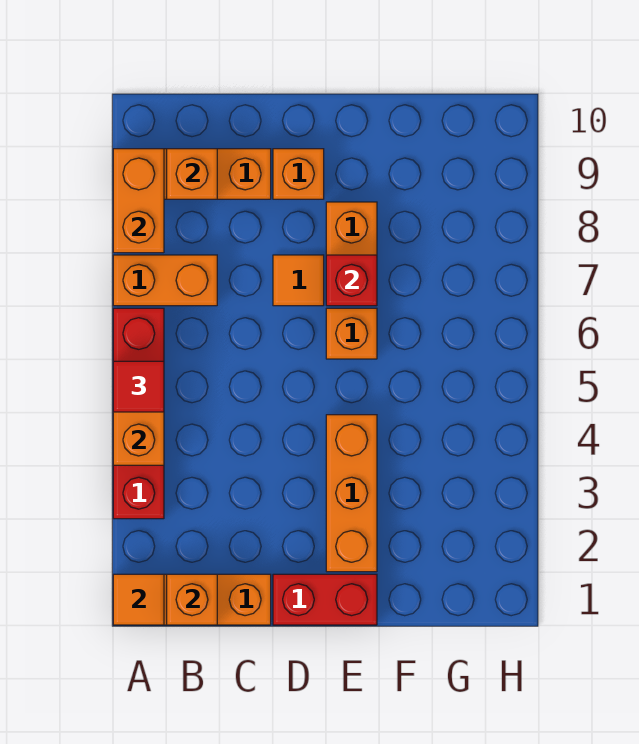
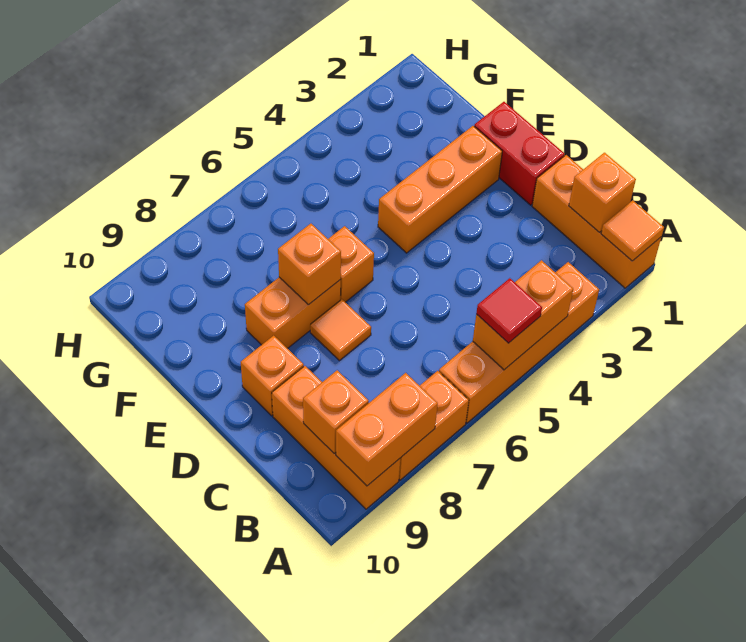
red brick A3:A6 level 1 -> orange brick A3:A6 level 1
orange brick A7:B7 level 1 -> orange brick A7:A8 level 1
red brick E7 level 2 -> orange brick E7 level 2

